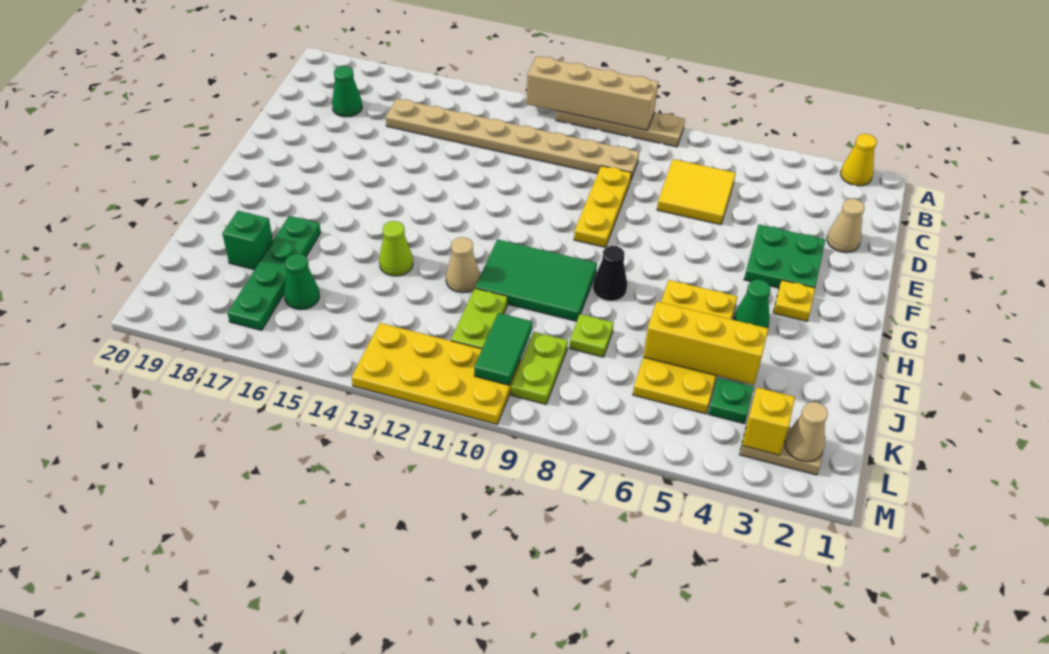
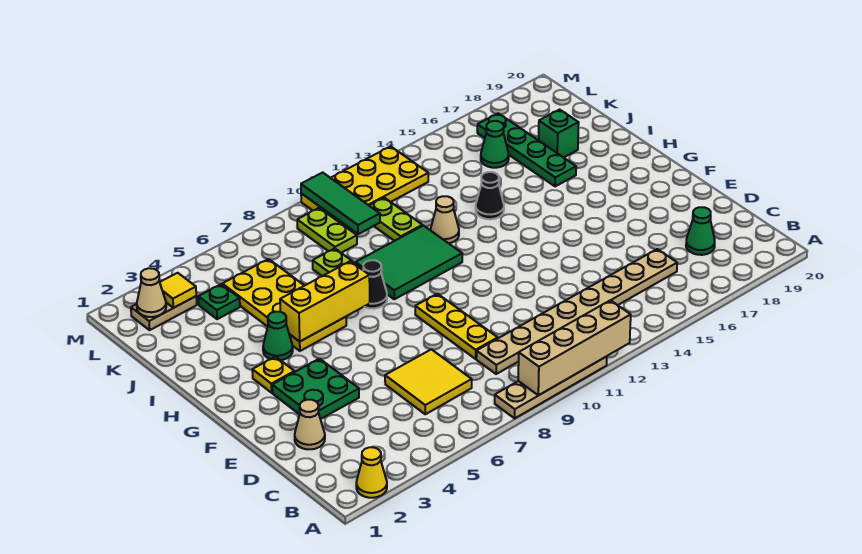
lime cone I14 level 1 -> black cone I14 level 1
yellow brick J4:J6 level 2 -> yellow brick H5:H7 level 2
green tile K10:L10 level 2 -> green tile K10:M10 level 2
yellow brick L3 level 2 -> yellow tile L3 level 2

